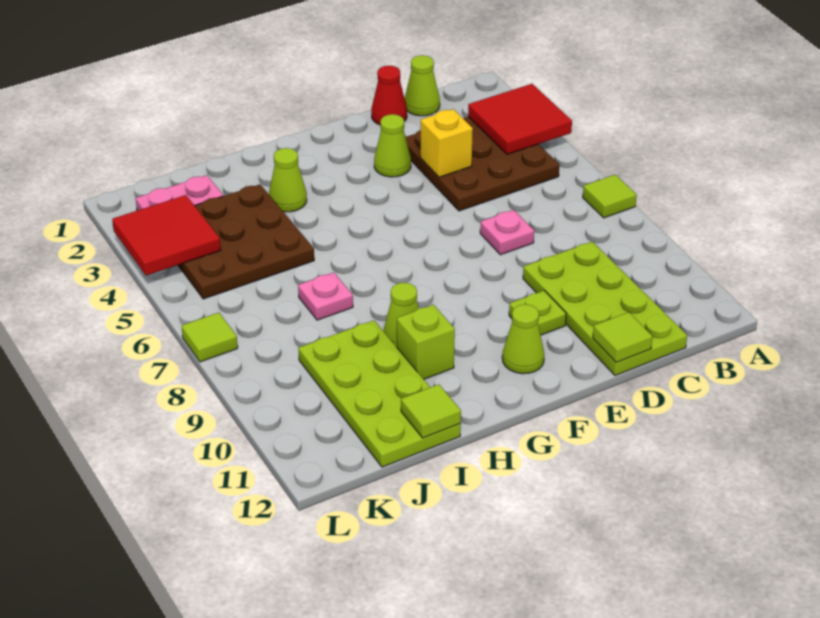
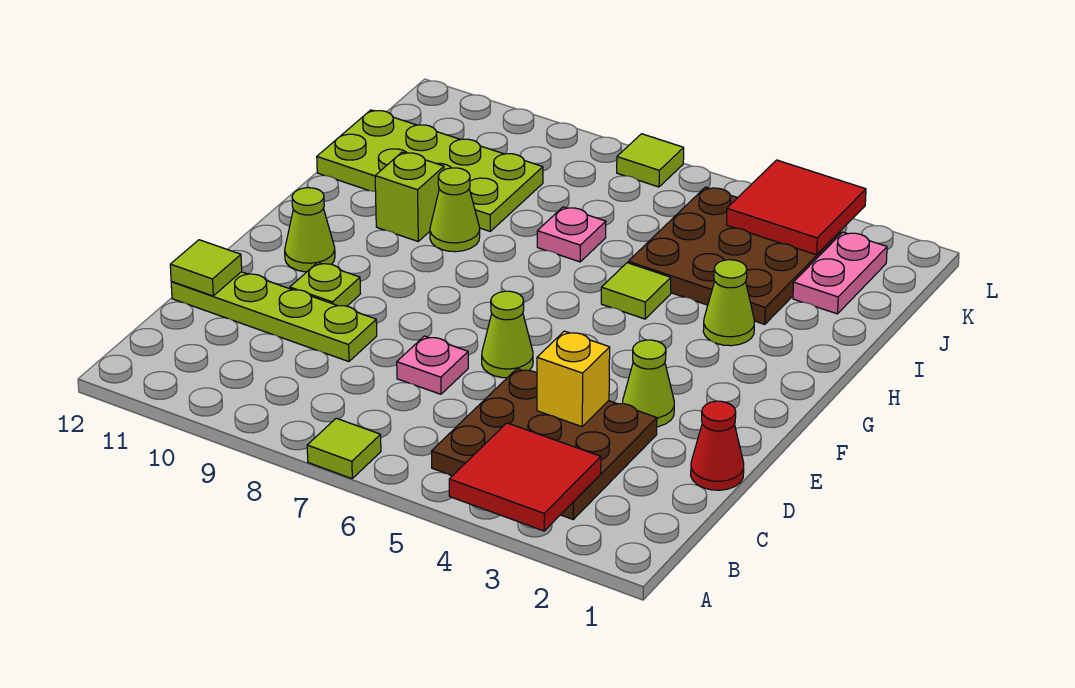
lime cone C1 level 1 -> lime cone E6 level 1
lime plate C9:D12 level 1 -> lime plate D9:D12 level 1
lime tile I12 level 2 -> lime tile H5 level 1

